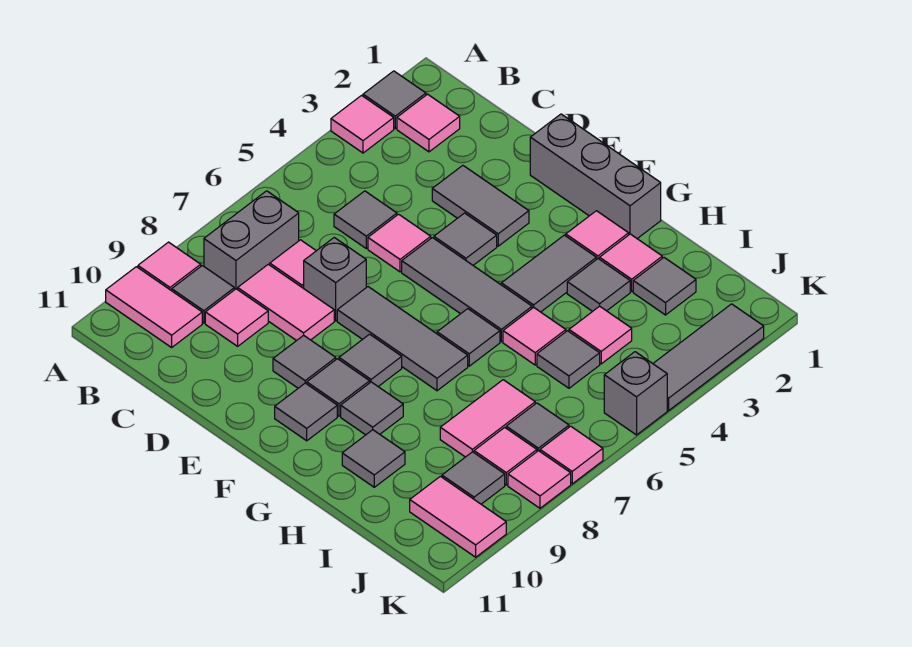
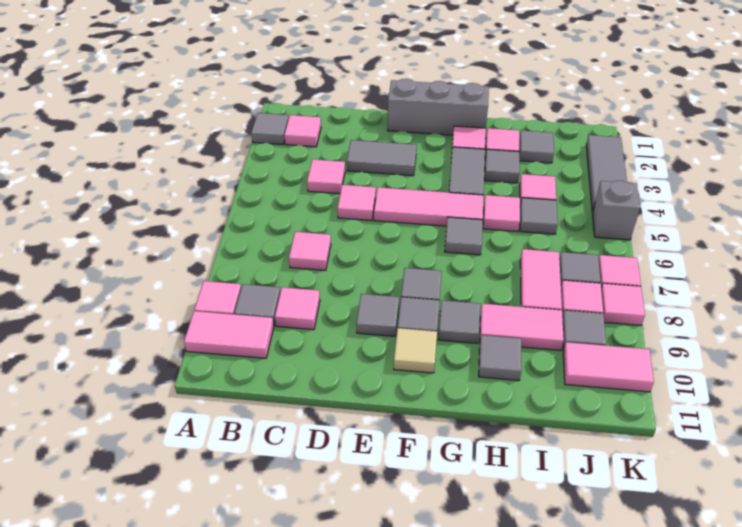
pink tile A3 level 1 -> pink tile C4 level 1
grey brick B7:B8 level 1 -> none
grey tile C5 level 1 -> none
pink tile C8:D8 level 1 -> pink tile H9:I9 level 1
grey brick D7 level 1 -> none
grey tile E4 level 1 -> none
grey tile E5:G5 level 1 -> pink tile E5:G5 level 1
grey tile E7:G7 level 1 -> none
grey tile F10 level 1 -> tan tile F10 level 1

